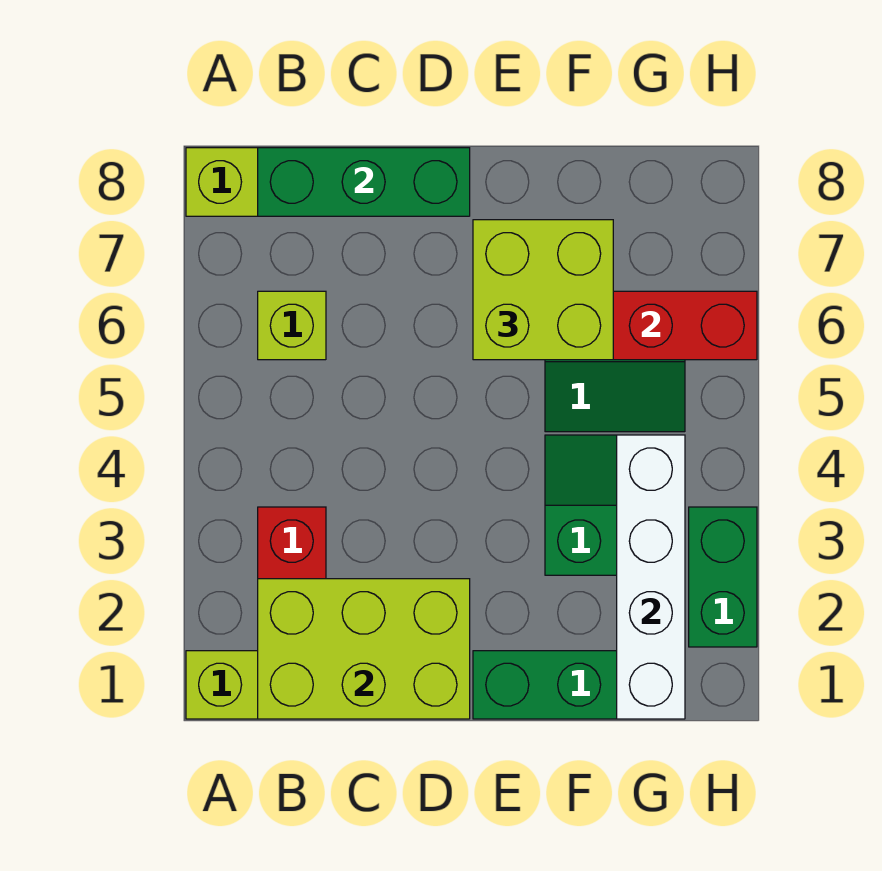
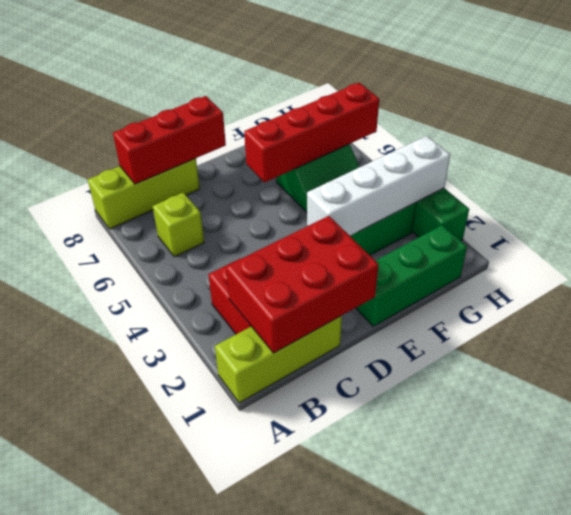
lime brick B1:D2 level 2 -> red brick B1:D2 level 2
green brick B8:D8 level 2 -> red brick B8:D8 level 2
lime brick E6:F7 level 3 -> none
white brick G1:G4 level 2 -> white brick E3:H3 level 2

